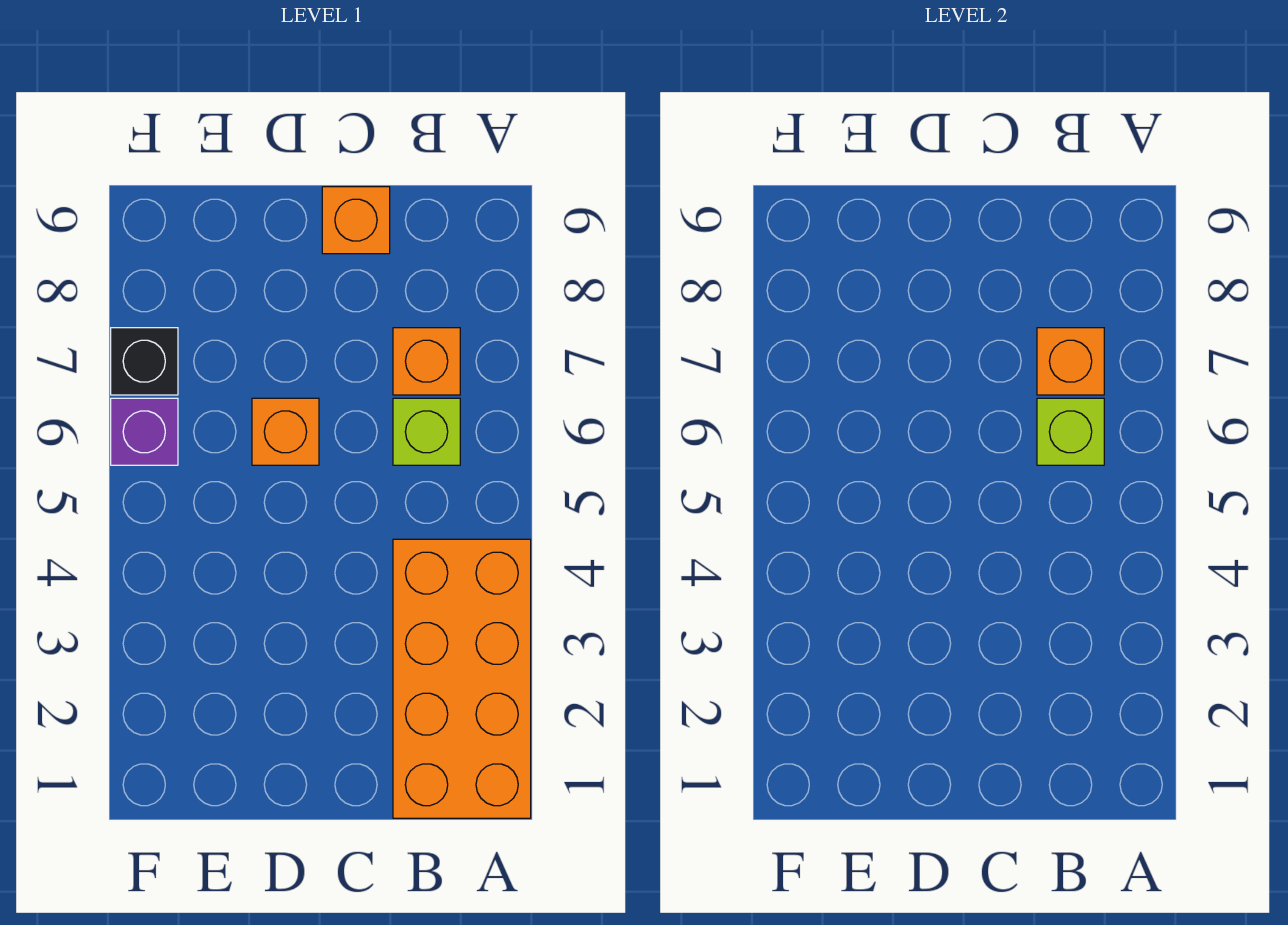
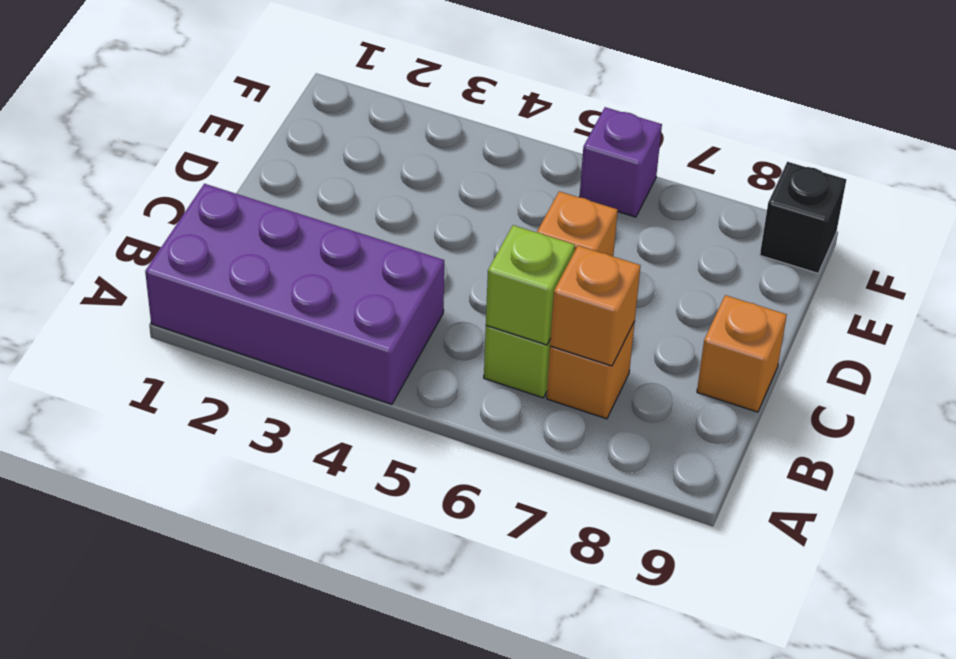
orange brick A1:B4 level 1 -> purple brick A1:B4 level 1
black brick F7 level 1 -> black brick F9 level 1

